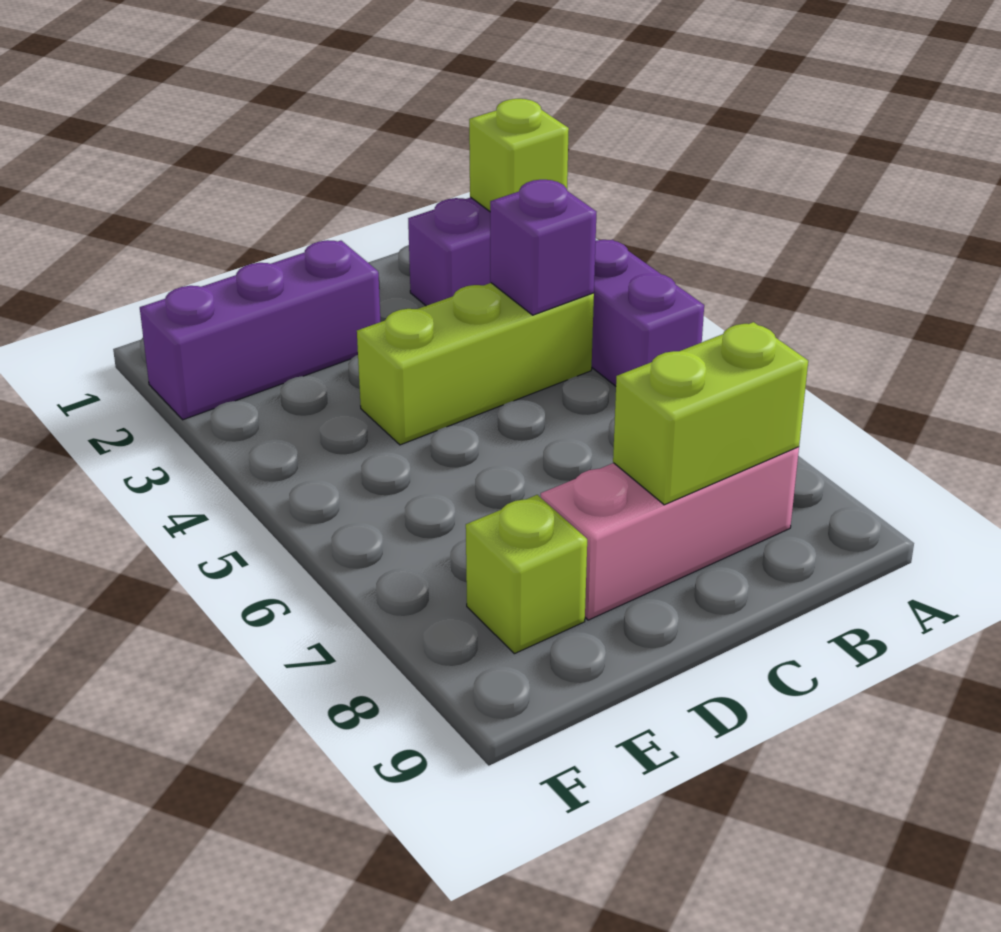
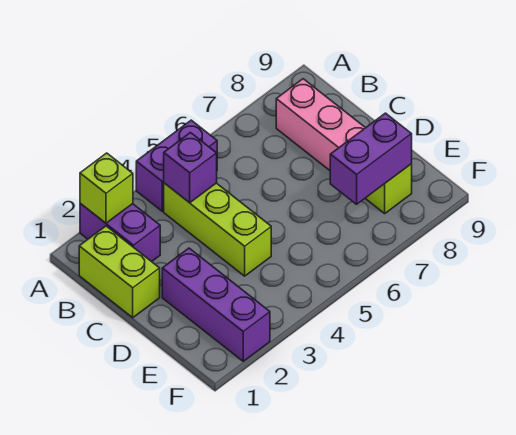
lime brick B8:C8 level 2 -> lime brick B1:C1 level 1
none -> purple brick E7:E8 level 2

